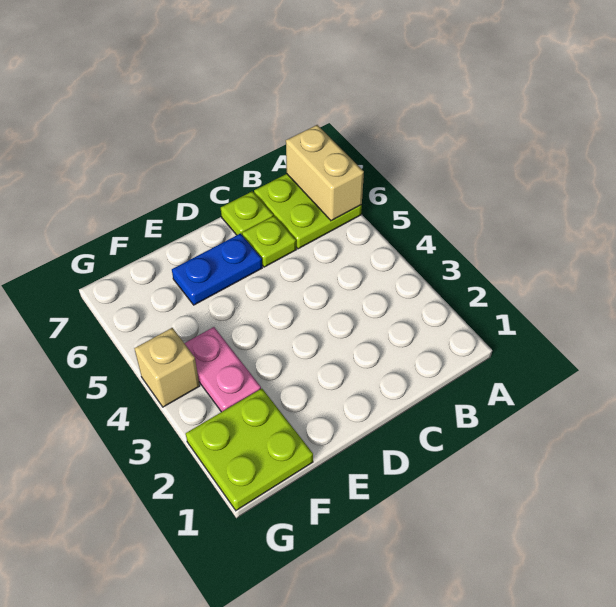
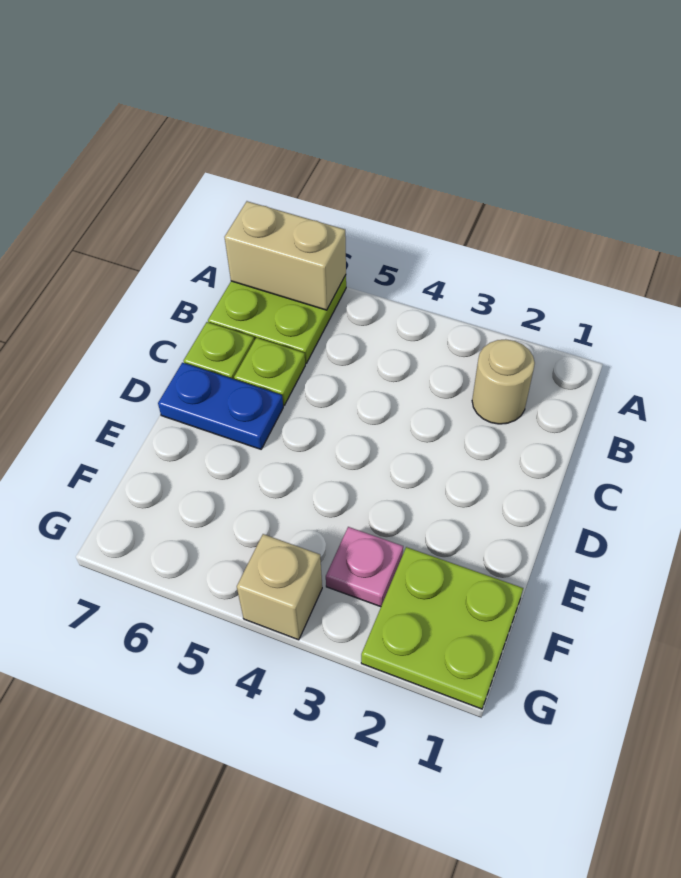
none -> tan round brick B2 level 1
blue plate D6:E6 level 1 -> blue plate D6:D7 level 1
pink plate F3:F4 level 1 -> pink plate F3 level 1

